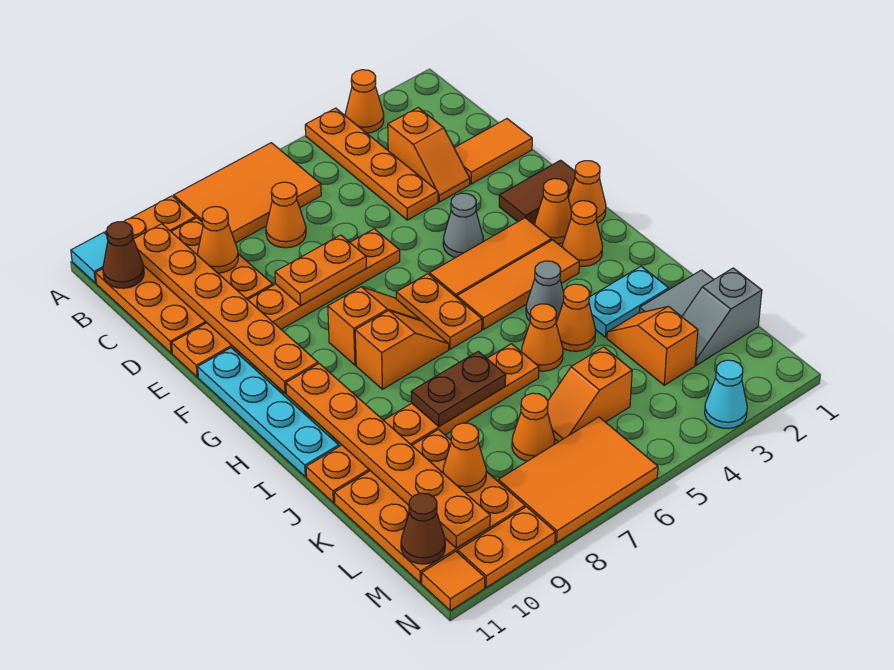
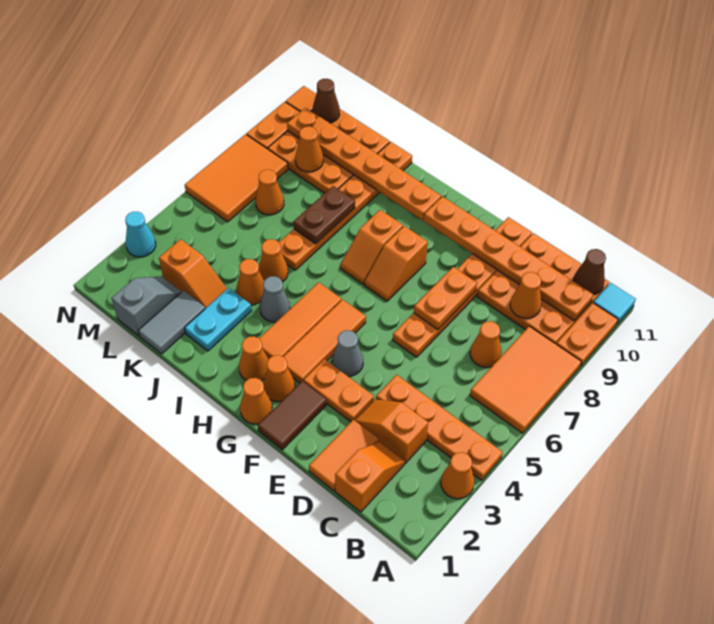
cyan plate F11:I11 level 1 -> none
orange plate G6:H6 level 1 -> orange plate E3:F3 level 1
orange slope L5:L6 level 1 top 5 -> orange slope C1:C2 level 1 top 1

